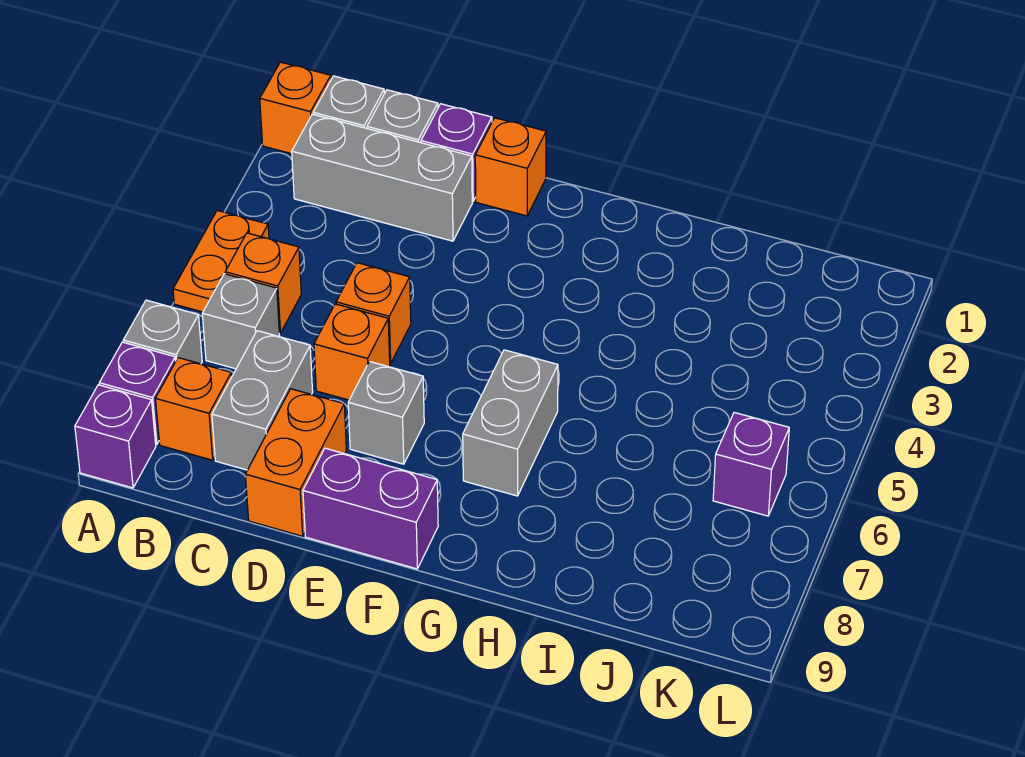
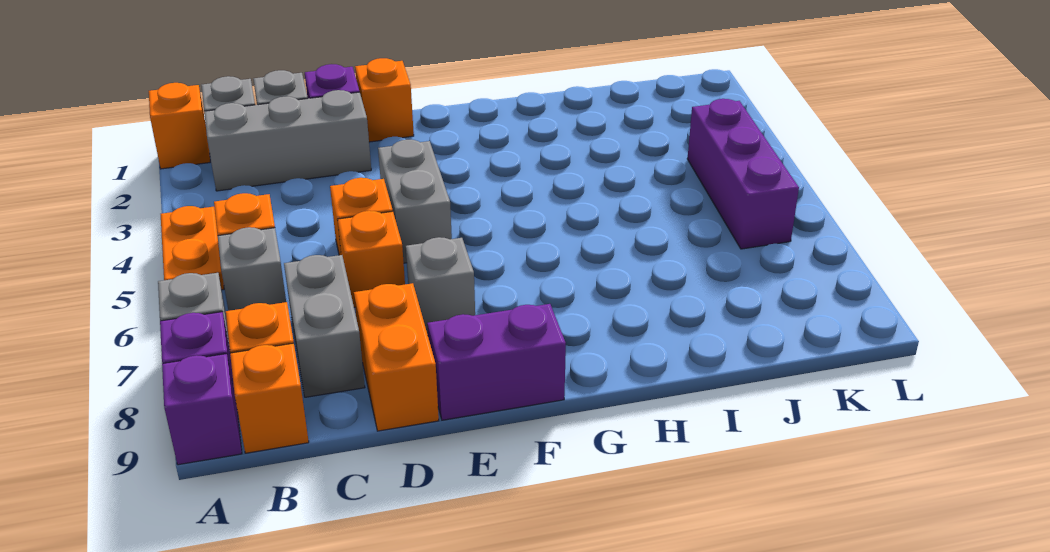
none -> orange brick B9 level 1
grey brick G6:G7 level 1 -> grey brick E4:E5 level 1
purple brick K6 level 1 -> purple brick K4:K6 level 1

